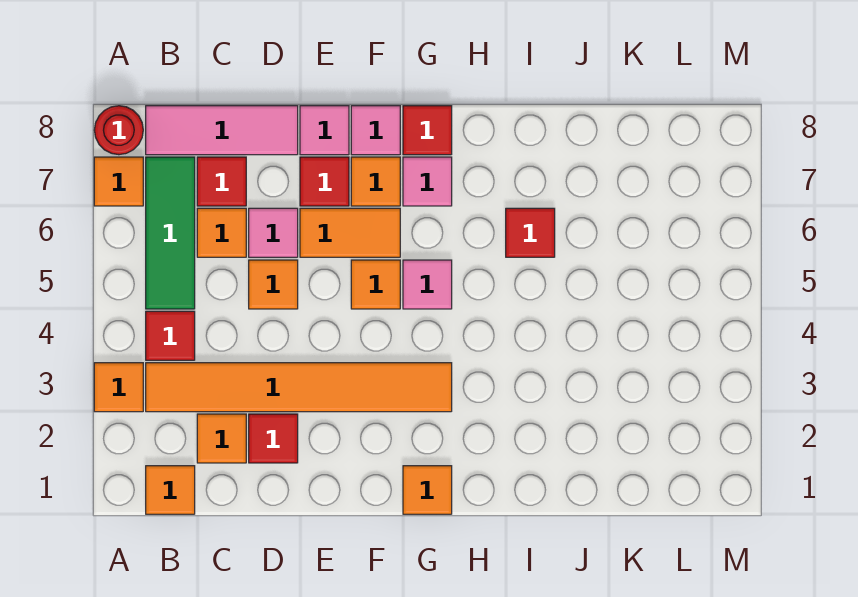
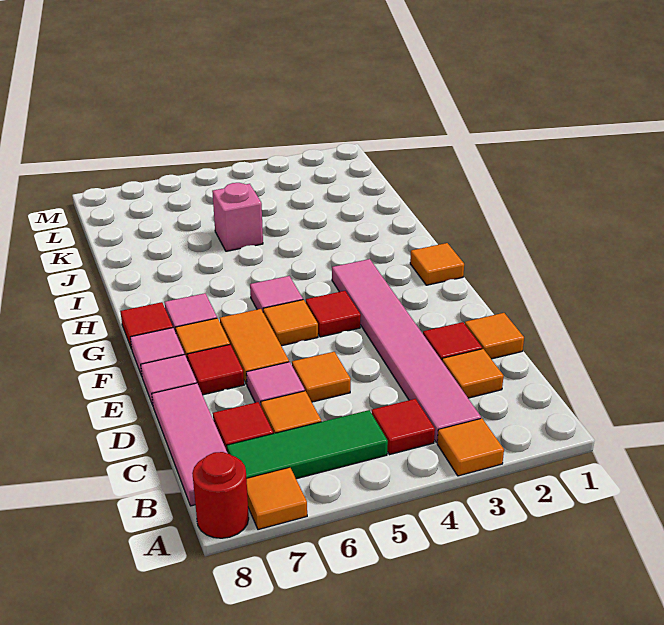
orange tile B1 level 1 -> orange tile D1 level 1
orange tile B3:G3 level 1 -> pink tile B3:G3 level 1
red tile I6 level 1 -> red tile F4 level 1
none -> pink brick J5 level 1

